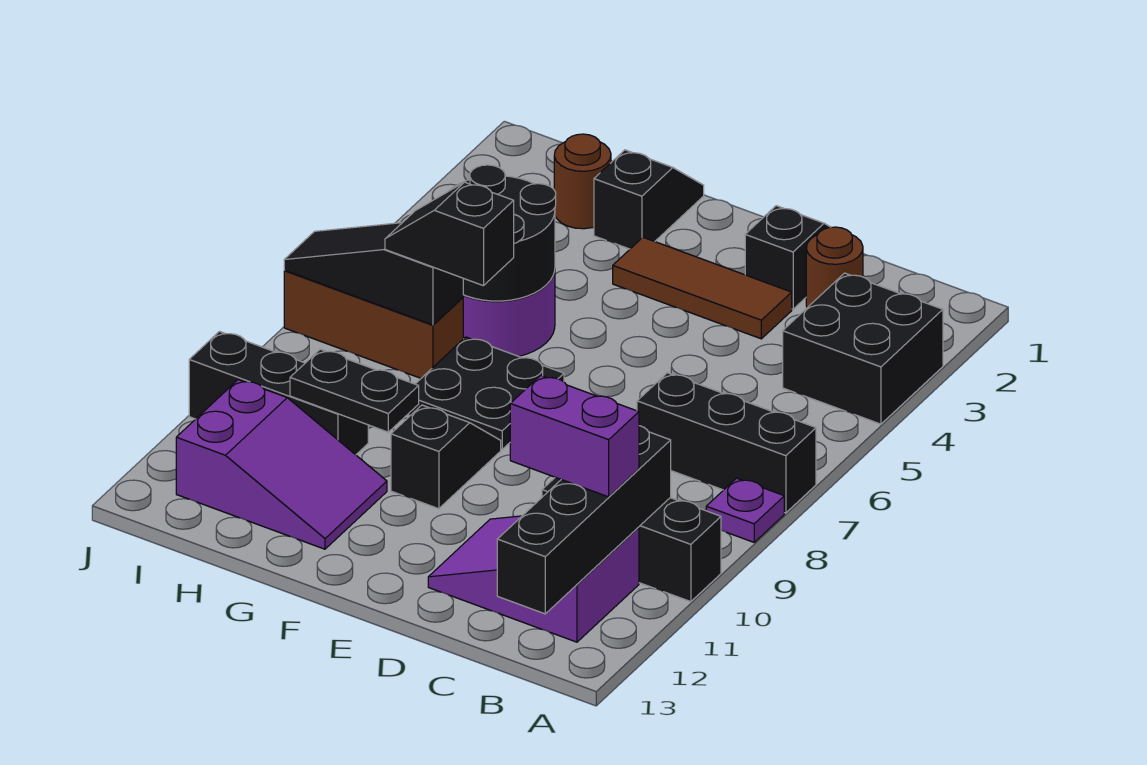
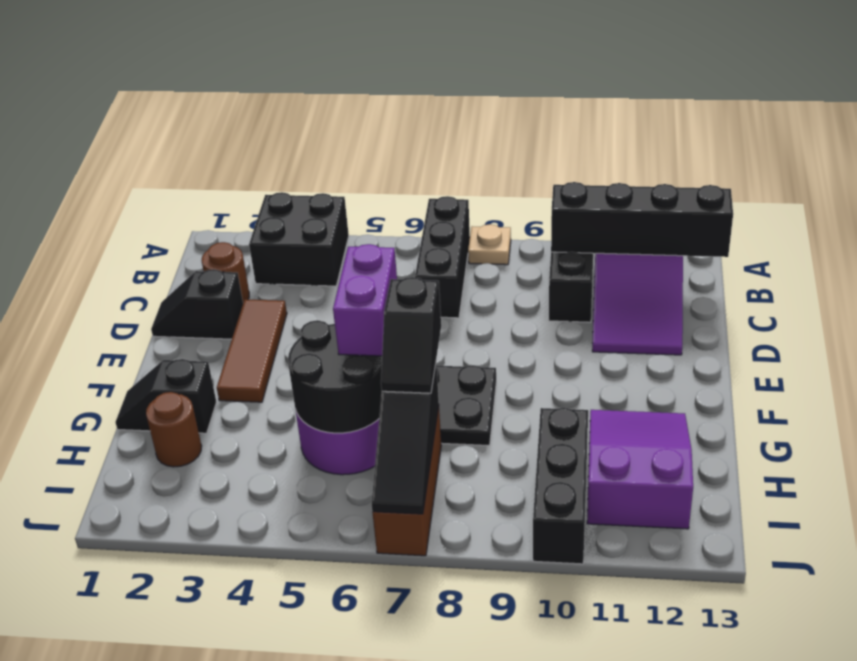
purple plate A8 level 1 -> tan plate A8 level 1
purple brick B11:C11 level 3 -> purple brick F6:G6 level 3
black slope F9:F10 level 1 top 10 -> none
black plate G10:H10 level 2 -> none

